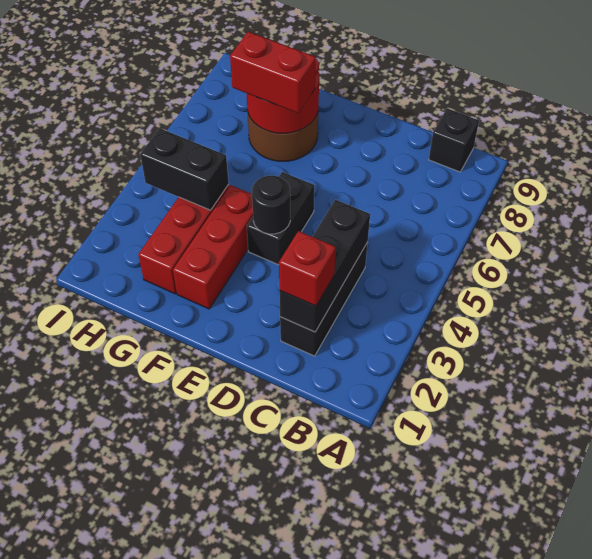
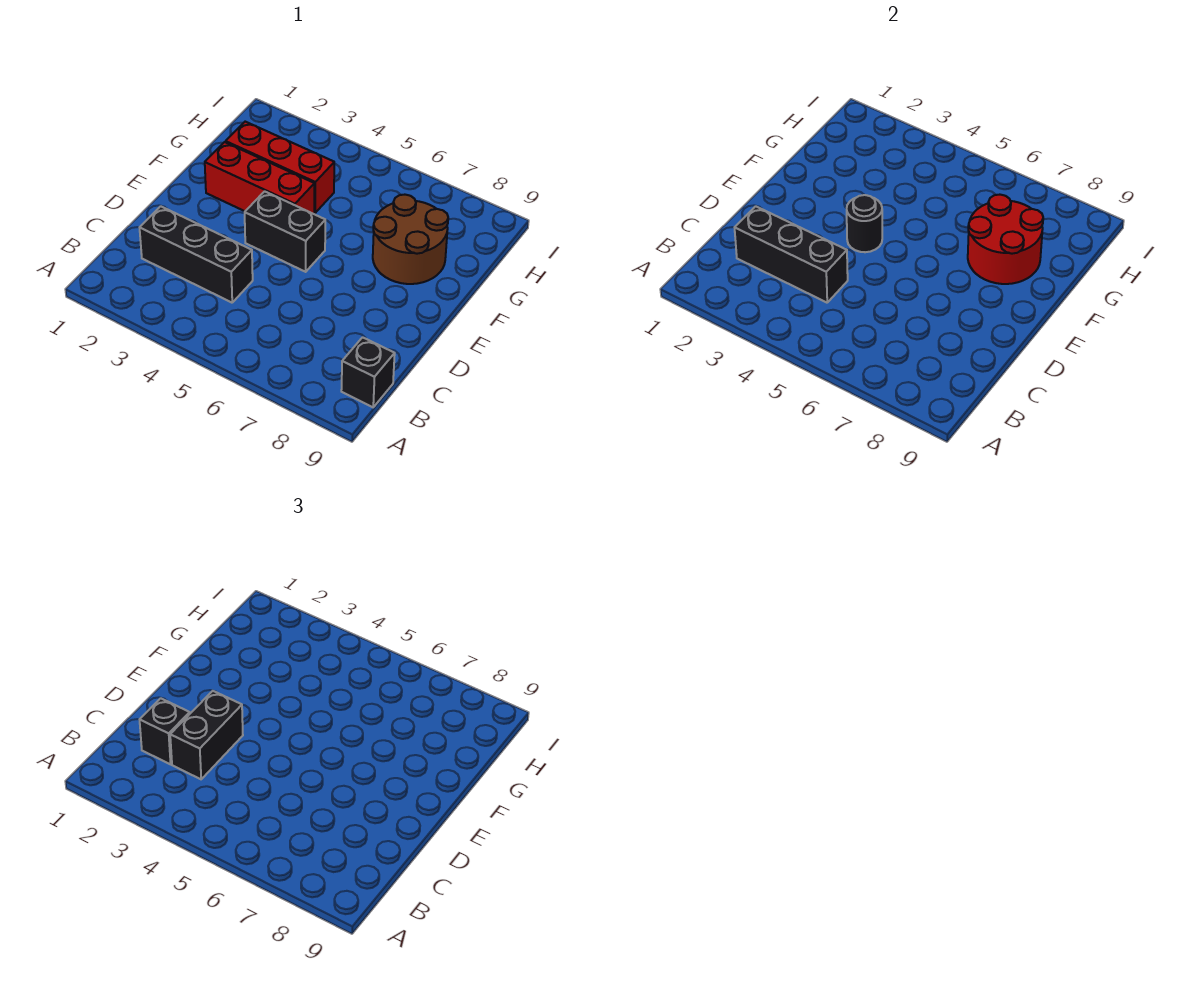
red brick C2 level 3 -> black brick C2 level 3
red brick F7:G7 level 3 -> none
black brick G4:H4 level 2 -> black brick C3:D3 level 3

